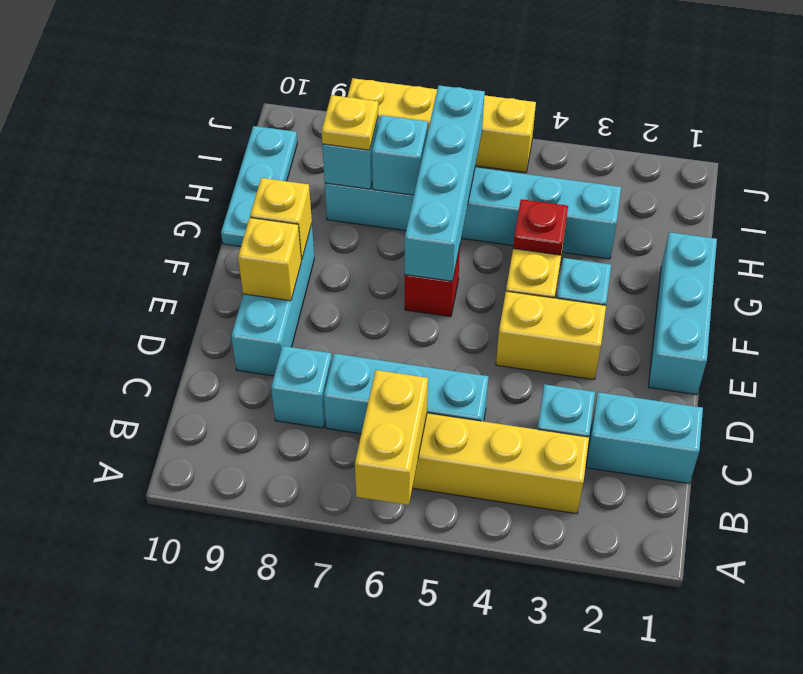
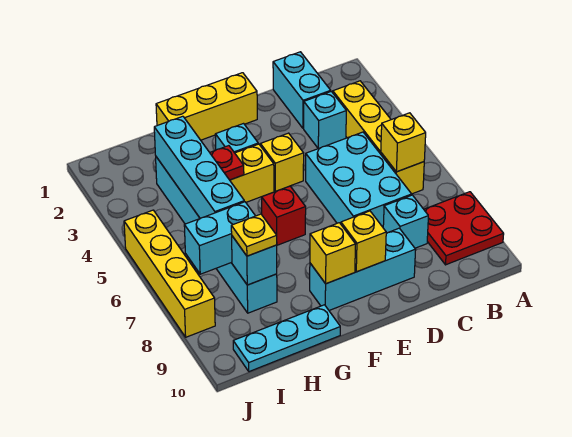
yellow brick A6:B6 level 2 -> yellow brick B6 level 2
none -> red plate A8:B9 level 1
cyan brick C5:C7 level 1 -> cyan brick C5:D7 level 1
cyan brick E1:G1 level 1 -> yellow brick E1:G1 level 1
yellow brick E3:E4 level 1 -> yellow brick E4 level 1
cyan brick F6:I6 level 2 -> cyan brick H3:H6 level 2
cyan brick H7 level 2 -> cyan brick H7:I7 level 2

